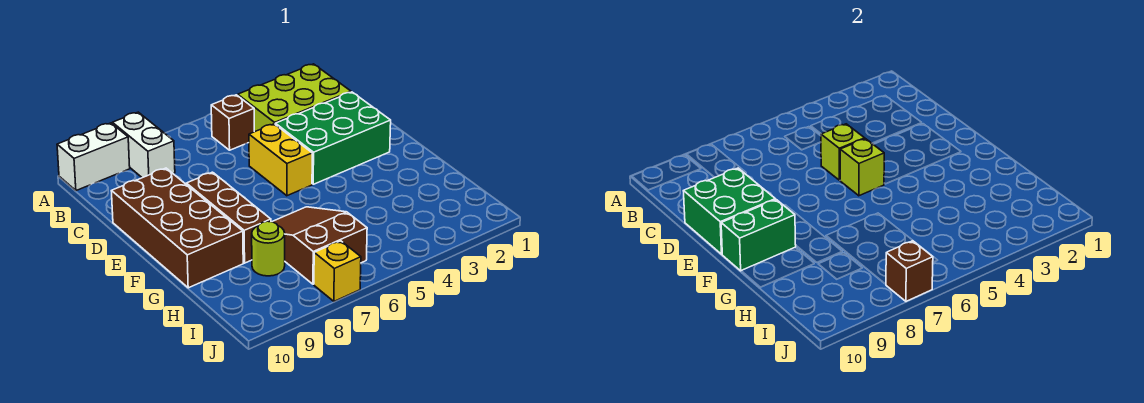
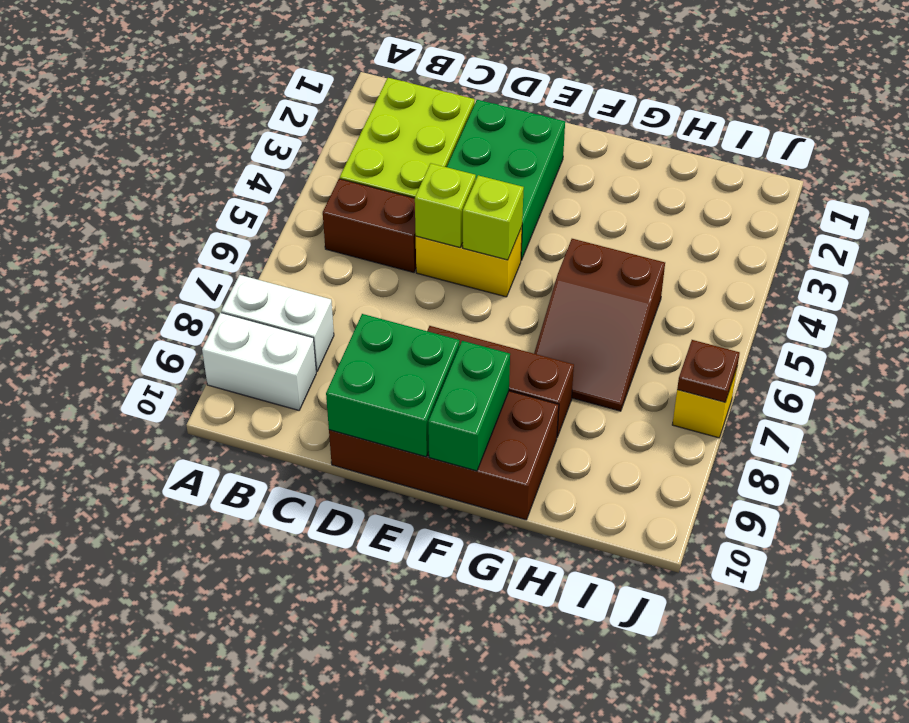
white brick A9:A10 level 1 -> white brick A9:B9 level 1
brown brick B5 level 1 -> brown brick B5:C5 level 1
brown slope G6:I7 level 1 top I -> brown slope G5:H7 level 1 top 5
lime round brick H8 level 1 -> none
brown brick J7 level 2 -> brown plate J7 level 2

